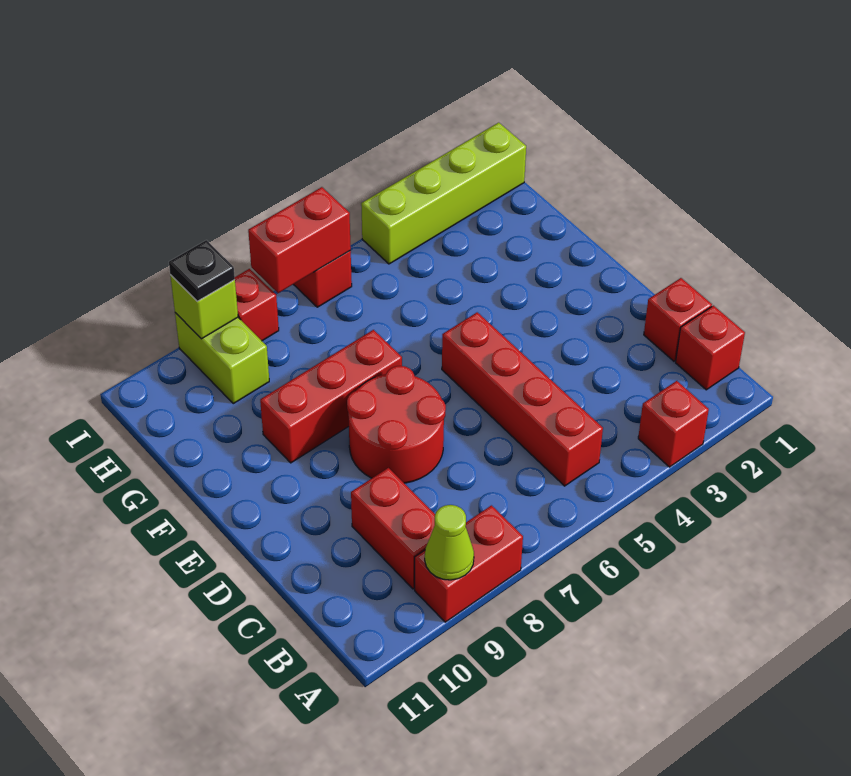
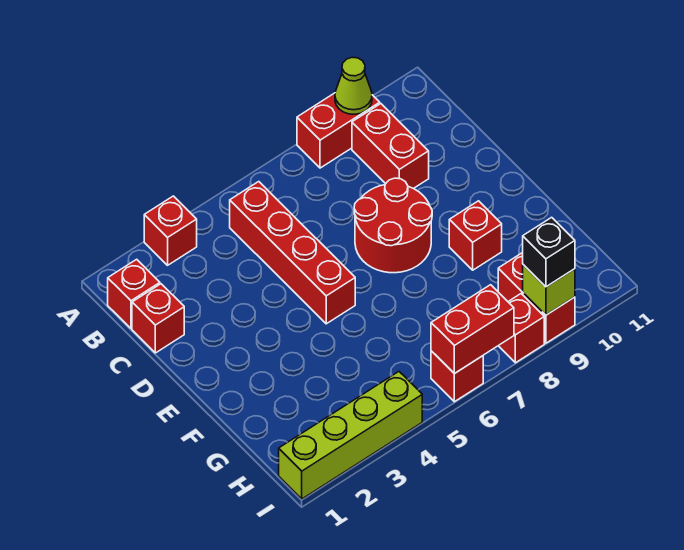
red brick F7:F9 level 1 -> red brick F9 level 1
lime brick H9:I9 level 1 -> red brick H9:I9 level 1
black plate I9 level 3 -> black brick I9 level 3

